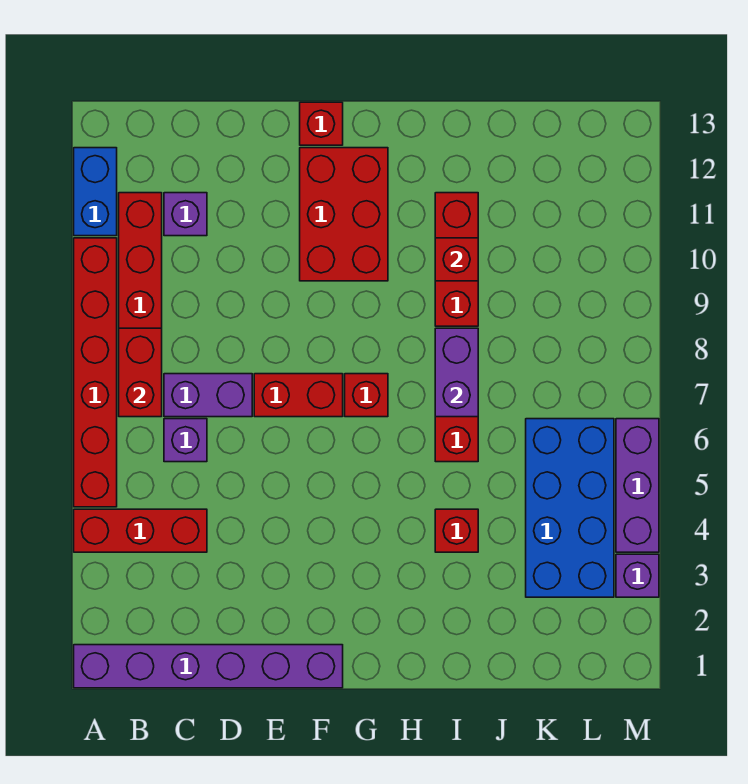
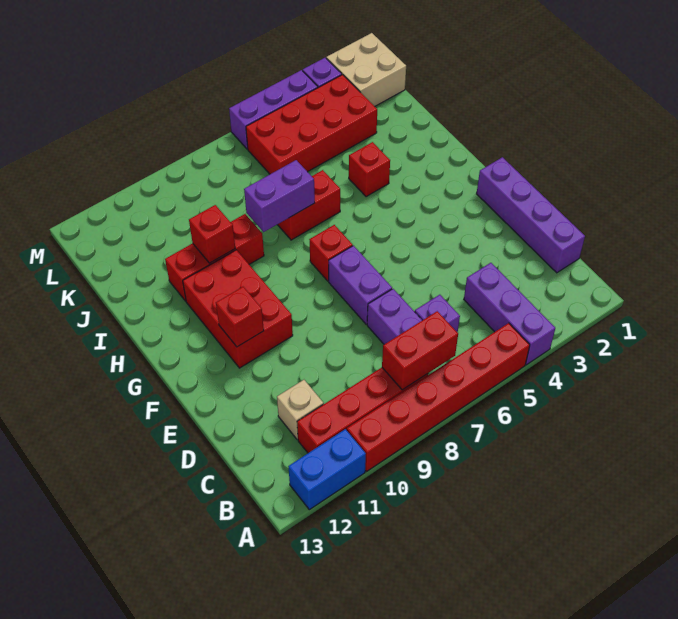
purple brick A1:F1 level 1 -> purple brick C1:F1 level 1
red brick A4:C4 level 1 -> purple brick A4:C4 level 1
purple brick C11 level 1 -> tan brick C11 level 1
red brick E7:F7 level 1 -> purple brick E7:F7 level 1
red brick F10:G12 level 1 -> red brick F10:H11 level 1
red brick F13 level 1 -> red brick F11 level 2
blue brick K3:L6 level 1 -> red brick K3:L6 level 1
none -> tan brick L1:M2 level 1

